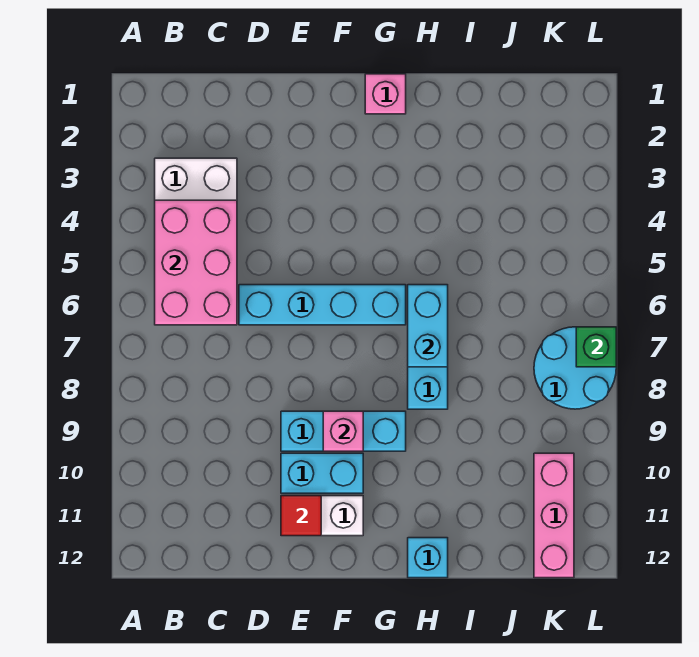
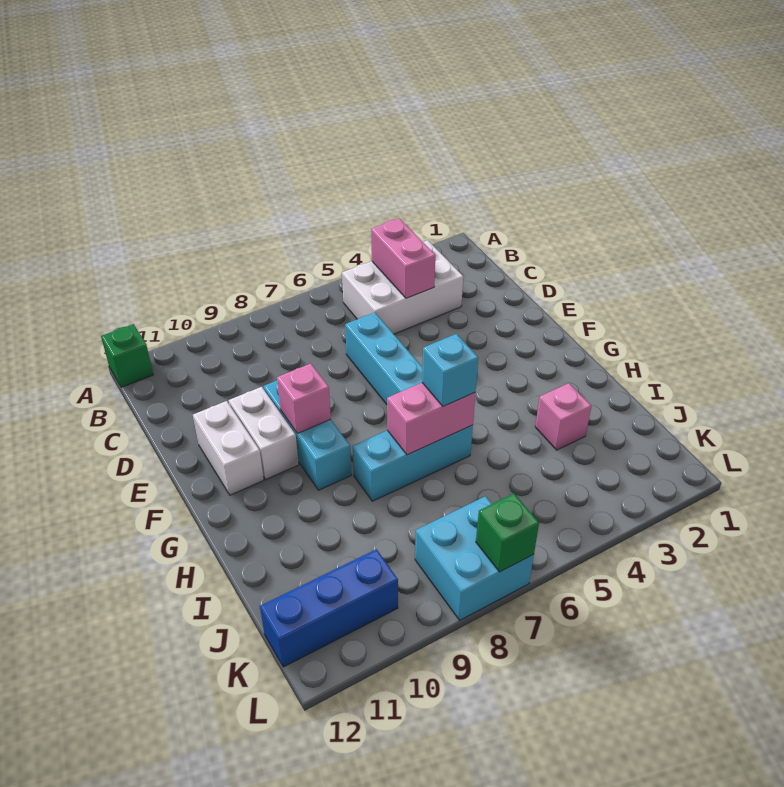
none -> green brick A12 level 1
pink brick B4:C6 level 2 -> pink brick B4:C4 level 2
cyan brick E10:F10 level 1 -> white brick E10:F10 level 1
red tile E11 level 2 -> none
pink brick G1 level 1 -> pink brick I3 level 1
cyan brick H6:H7 level 2 -> pink brick H6:H7 level 2
cyan brick H12 level 1 -> cyan brick H6 level 3
cyan round brick K7:L8 level 1 -> cyan brick K7:L8 level 1
pink brick K10:K12 level 1 -> blue brick K10:K12 level 1

